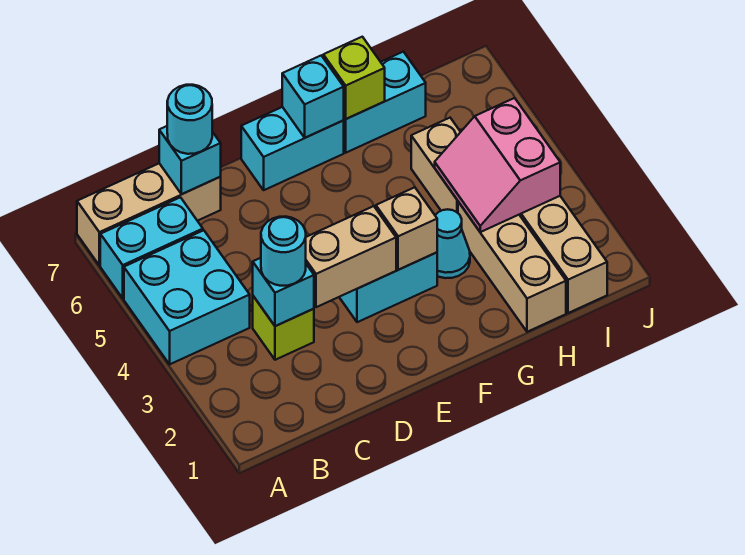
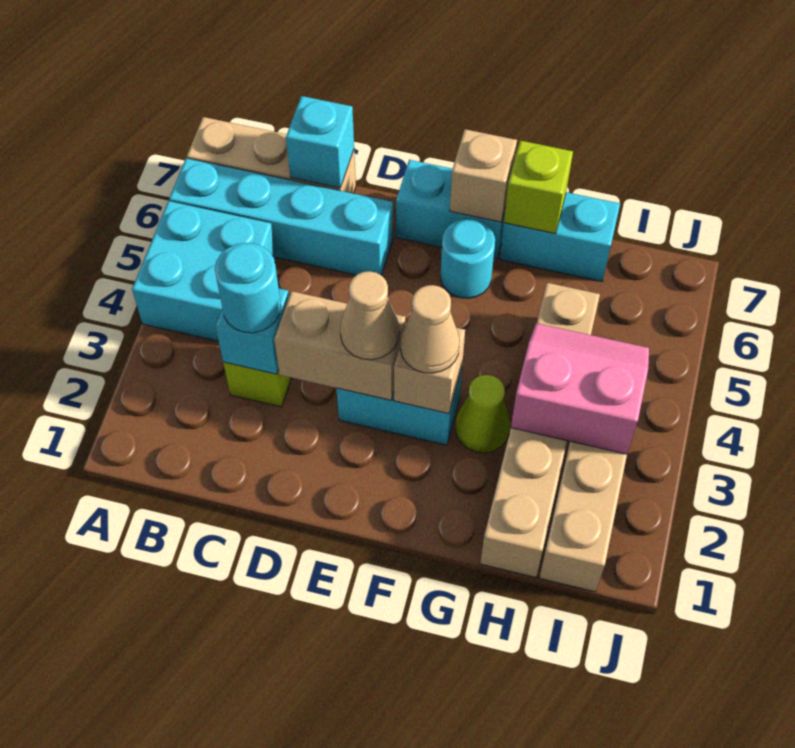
cyan brick A6:B6 level 1 -> cyan brick A6:D6 level 1
cyan round brick C7 level 3 -> cyan round brick F6 level 1
none -> tan cone E3 level 3
none -> tan cone F3 level 3
cyan brick F7 level 2 -> tan brick F7 level 2
cyan cone G3 level 1 -> lime cone G3 level 1
pink slope H3:I4 level 2 top I -> pink slope H3:I4 level 2 top 3

